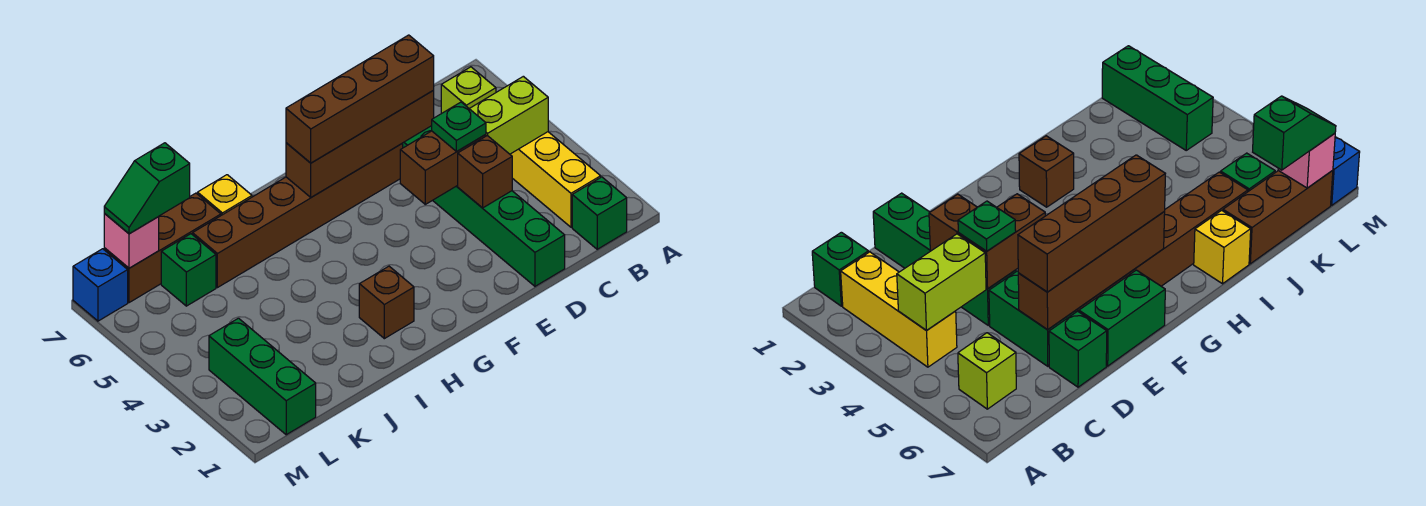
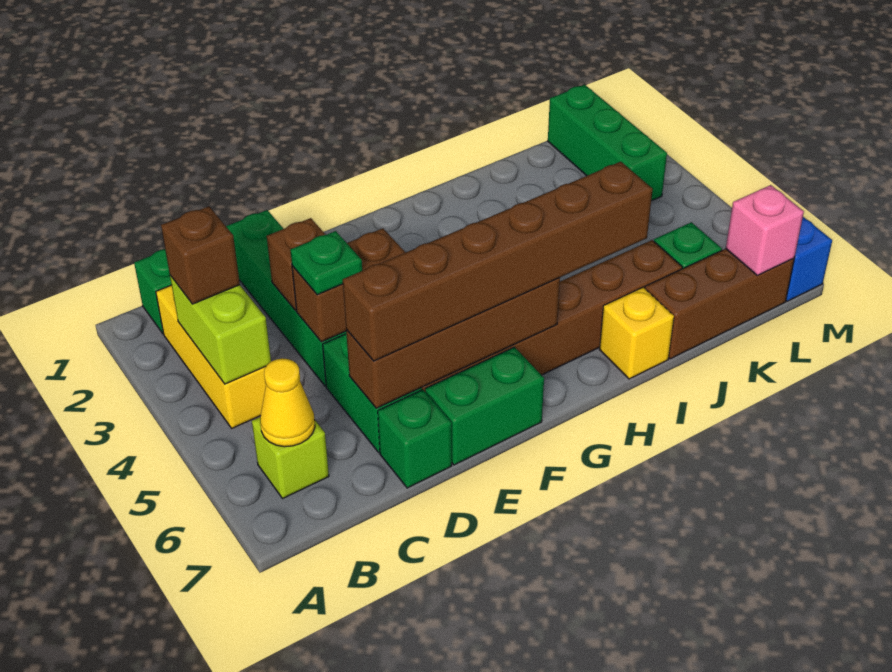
lime brick B4:C4 level 2 -> lime brick B3:B4 level 2
none -> yellow cone B6 level 2
brown brick D6:G6 level 3 -> brown brick D6:I6 level 3
brown brick H2 level 1 -> brown brick B3 level 3
green slope K7:L7 level 3 top K -> none

